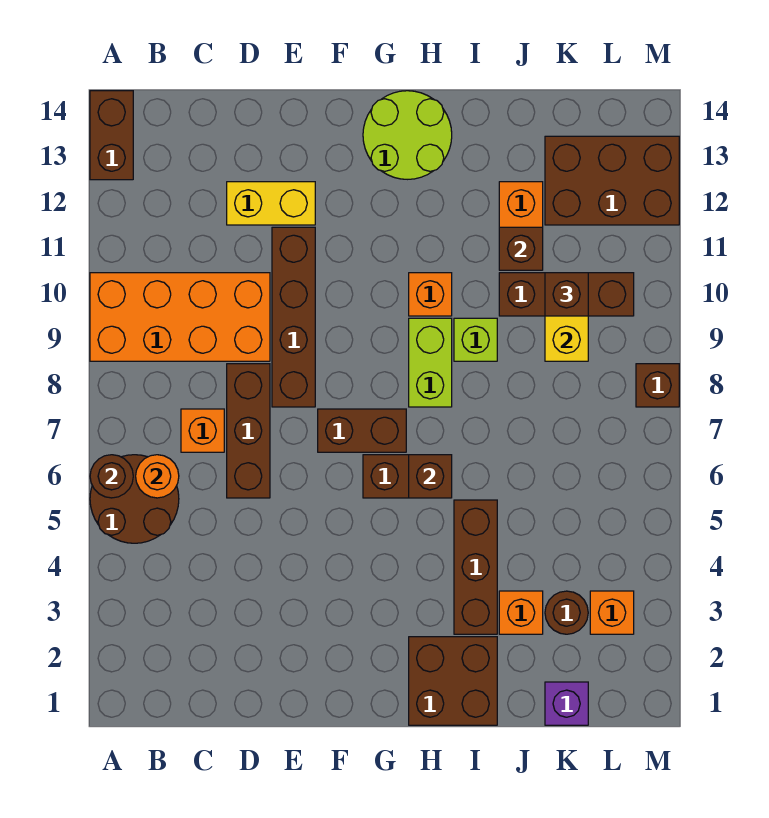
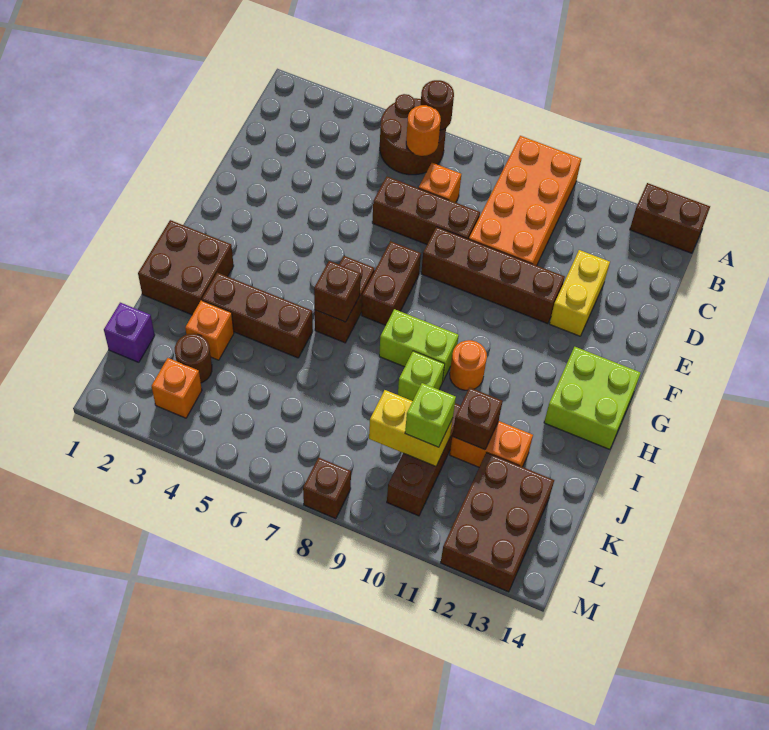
lime round brick G13:H14 level 1 -> lime brick G13:H14 level 1
orange brick H10 level 1 -> orange round brick H10 level 1
brown brick K10 level 3 -> lime brick K10 level 3

